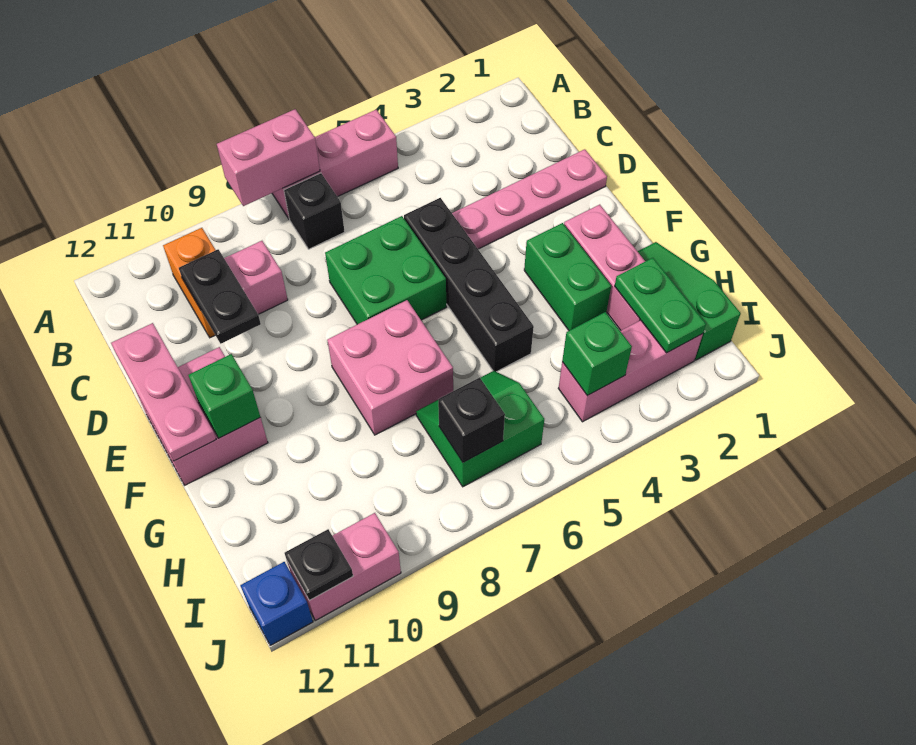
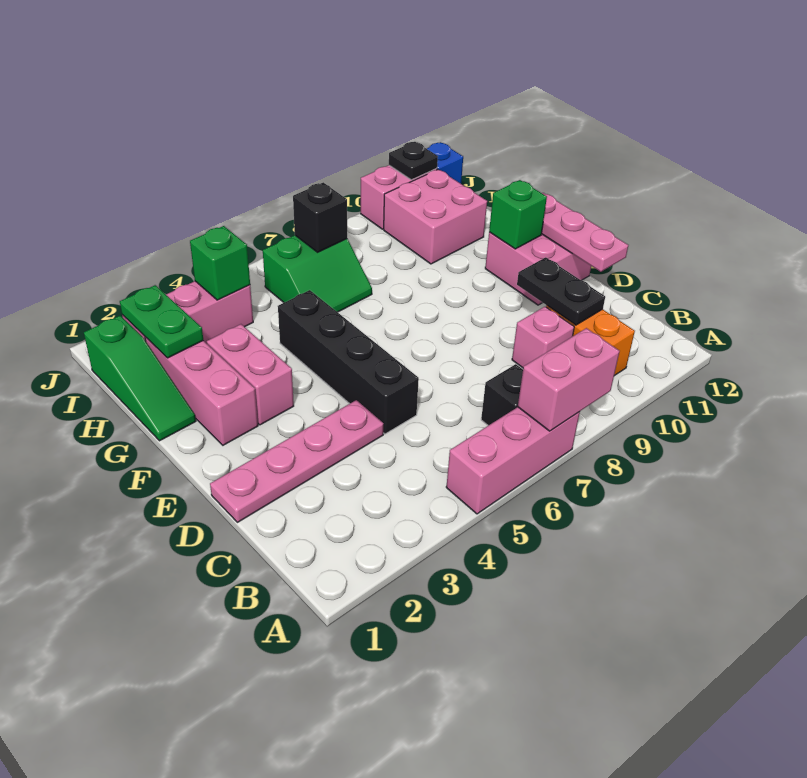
green brick D6:E7 level 1 -> none
green brick F3:G3 level 1 -> pink brick F3:G3 level 1
pink brick F7:G8 level 1 -> pink brick H10:I11 level 1

